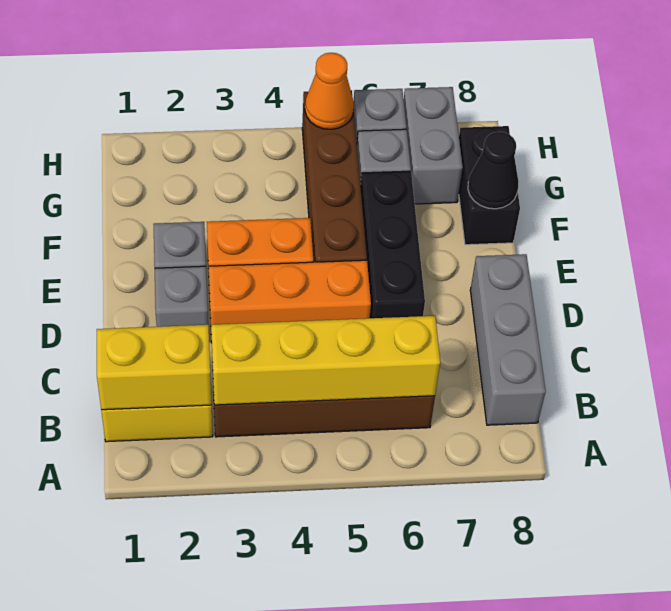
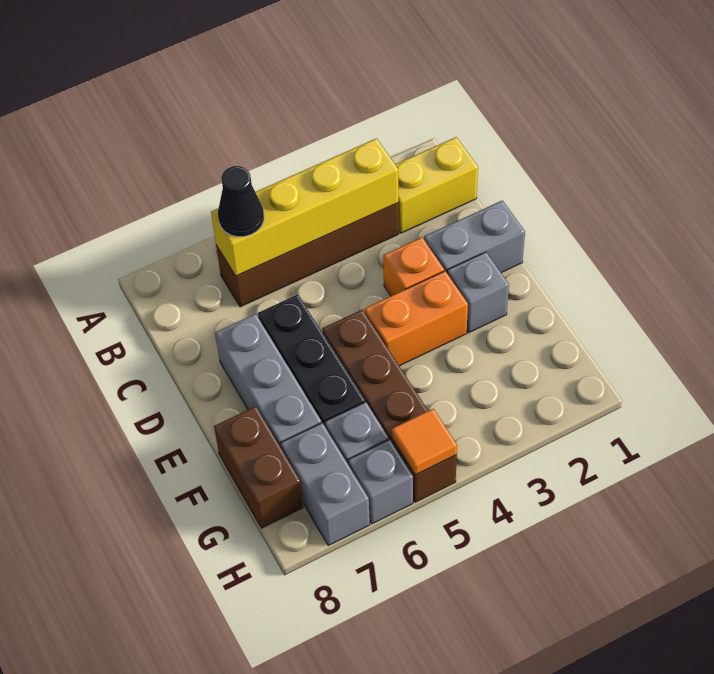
yellow brick B1:B2 level 2 -> none
grey brick B8:D8 level 1 -> grey brick D7:F7 level 1
grey brick D2 level 1 -> grey brick D1:D2 level 1
orange brick D3:D5 level 1 -> orange brick D3 level 1
black brick F8:G8 level 1 -> brown brick F8:G8 level 1
black cone F8 level 2 -> black cone B6 level 3
orange cone H5 level 2 -> orange tile H5 level 2

